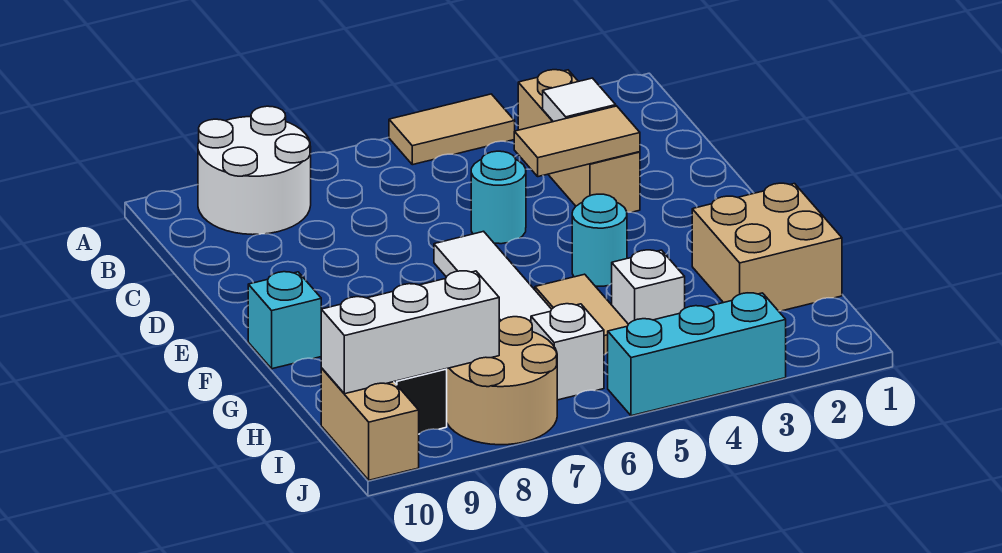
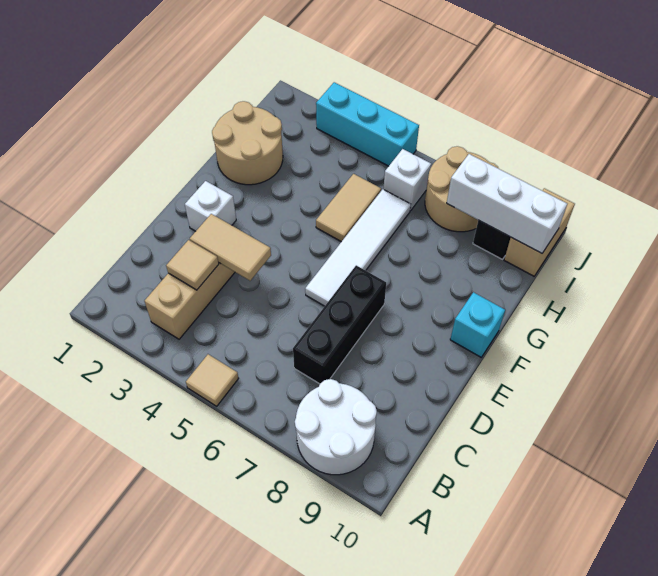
tan tile A4:A5 level 1 -> tan tile A5 level 1
white tile C3 level 2 -> tan tile C3 level 2
none -> black brick C7:E7 level 1
cyan round brick D5 level 1 -> none
cyan round brick F4 level 1 -> none
tan brick G1:H2 level 1 -> tan round brick G1:H2 level 1
white brick H4 level 1 -> white brick E2 level 1

